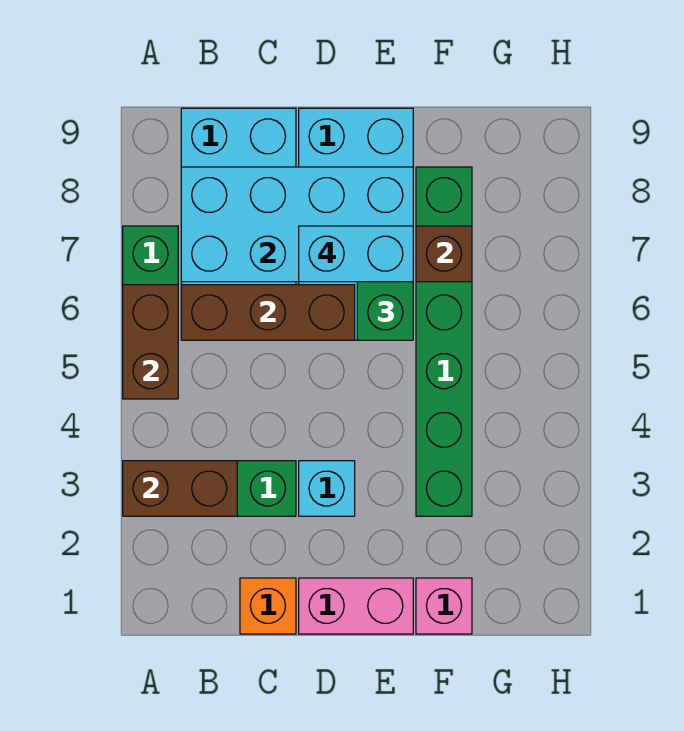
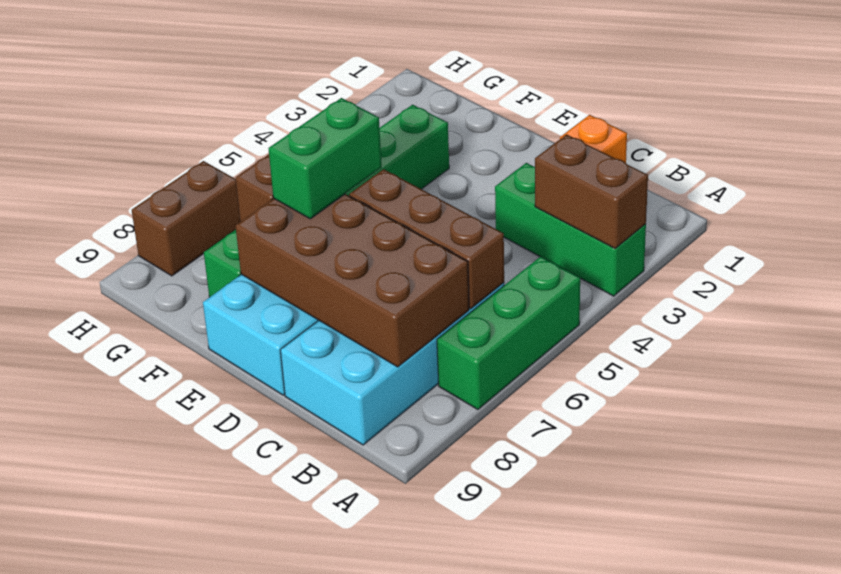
brown brick A5:A6 level 2 -> brown brick H7:H8 level 1
cyan brick B7:E8 level 2 -> brown brick B7:E8 level 2
pink brick D1:E1 level 1 -> none
cyan brick D3 level 1 -> none
cyan brick D7:E7 level 4 -> none
pink brick F1 level 1 -> none

